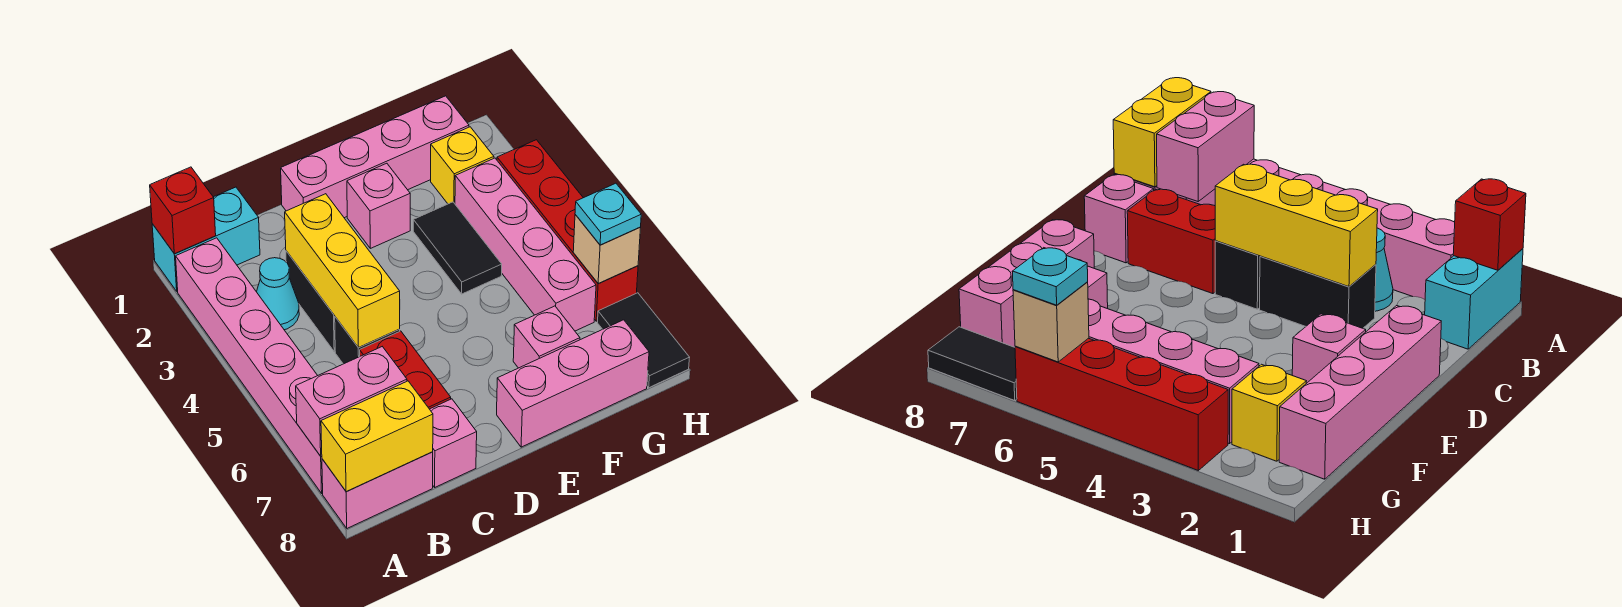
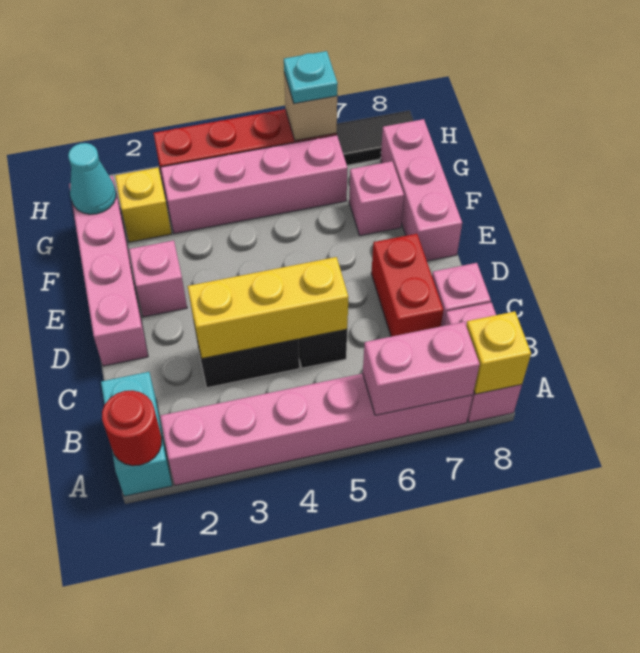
red brick A1 level 2 -> red round brick A1 level 2
pink brick A7:B7 level 2 -> pink brick A6:A7 level 2
yellow brick A8:B8 level 2 -> yellow brick A8 level 2
cyan cone B3 level 1 -> cyan cone G1 level 2
red brick C6:C7 level 1 -> red brick C7:D7 level 1
black tile F3:F4 level 1 -> none

